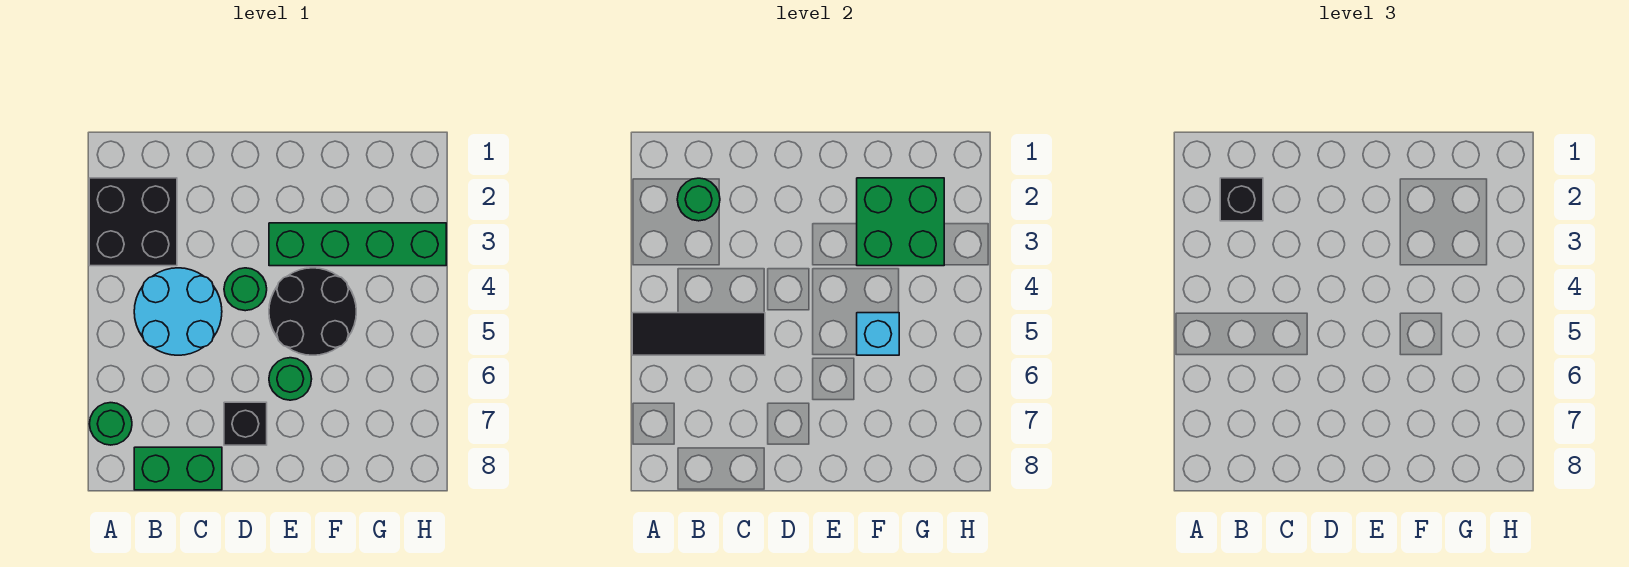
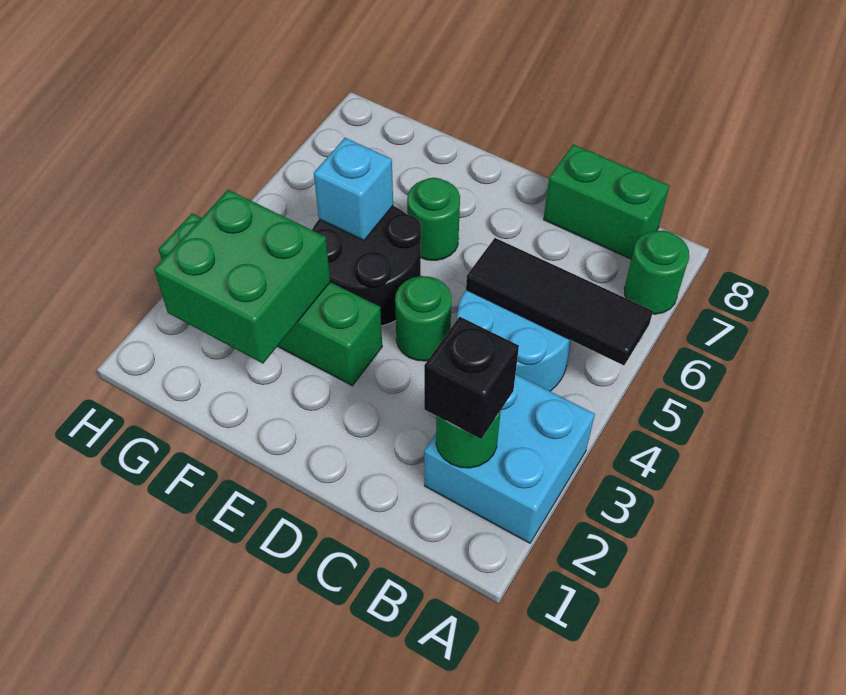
black brick A2:B3 level 1 -> cyan brick A2:B3 level 1
black brick D7 level 1 -> none

